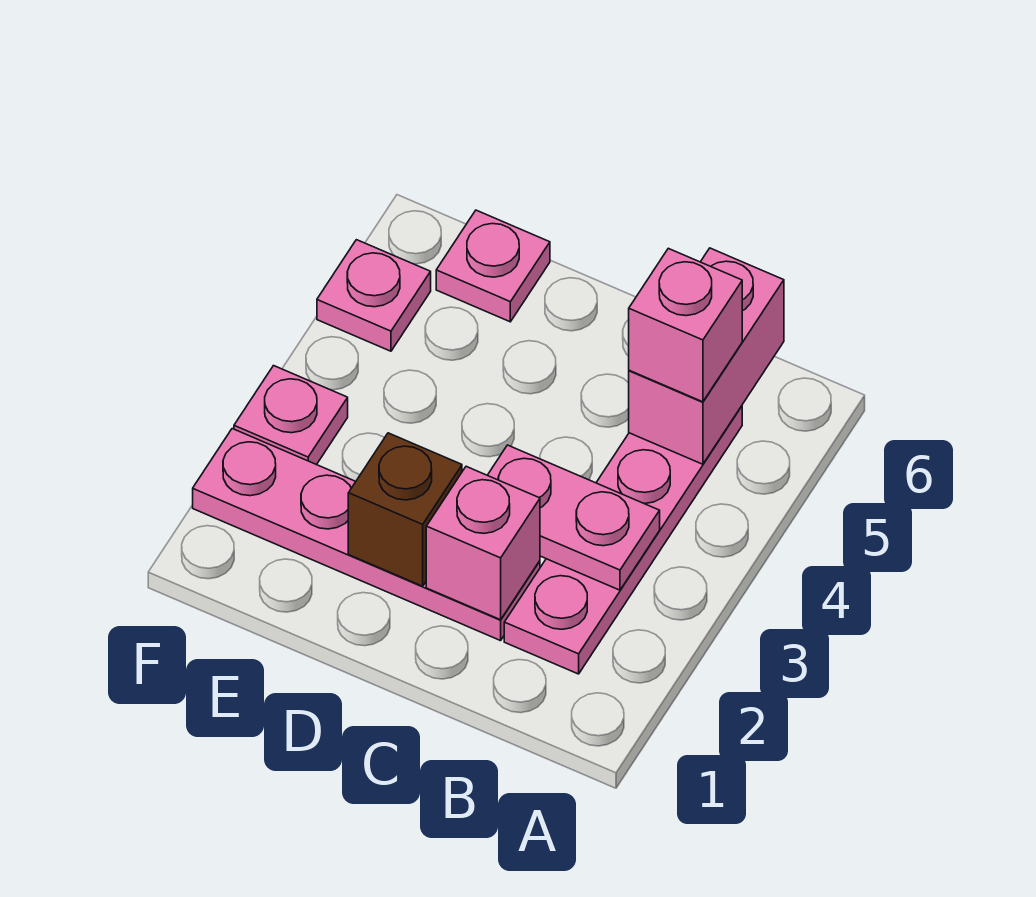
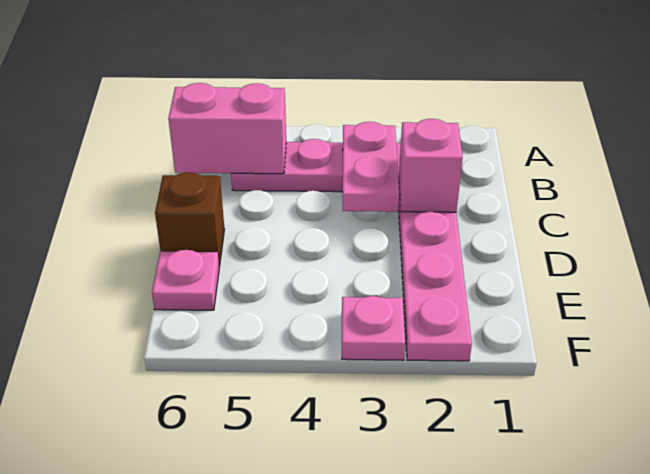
pink brick B5 level 3 -> none
brown brick D2 level 2 -> brown brick D6 level 1
pink plate F5 level 1 -> none

